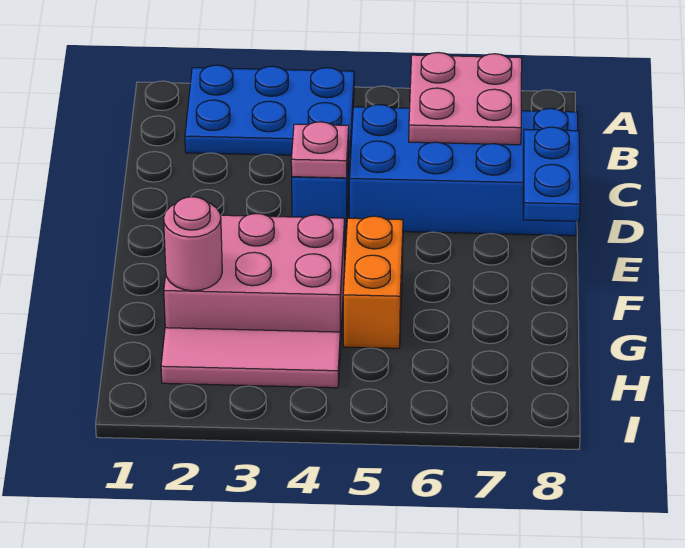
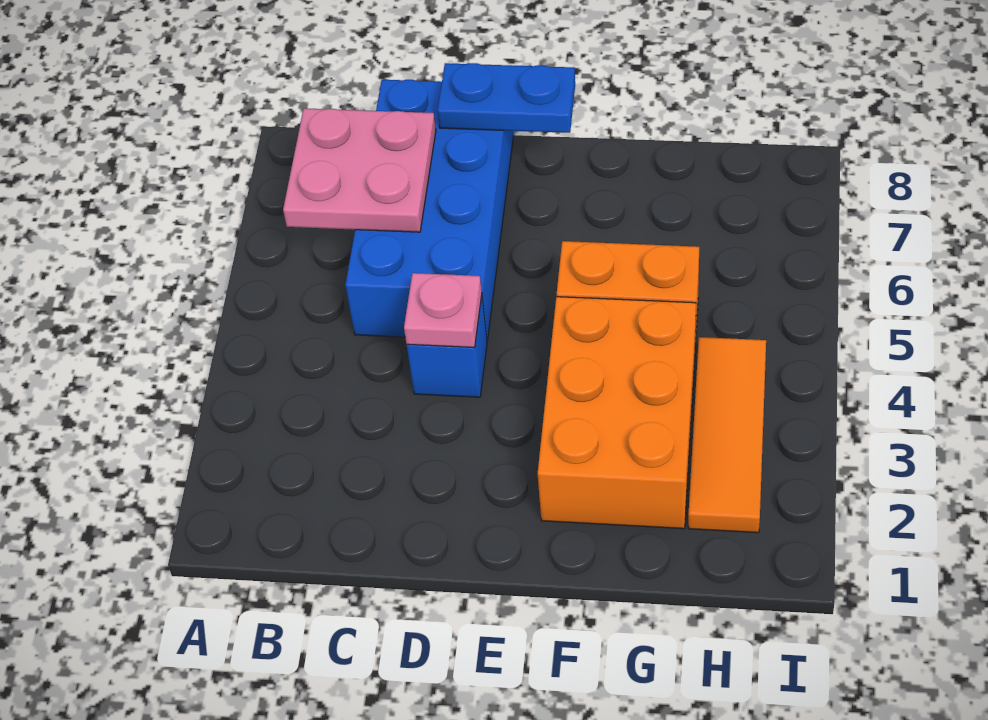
blue plate A2:B4 level 1 -> none
pink brick F2:G4 level 1 -> orange brick F2:G4 level 1
pink round brick G2 level 2 -> none
pink tile H2:H4 level 1 -> orange tile H2:H4 level 1

